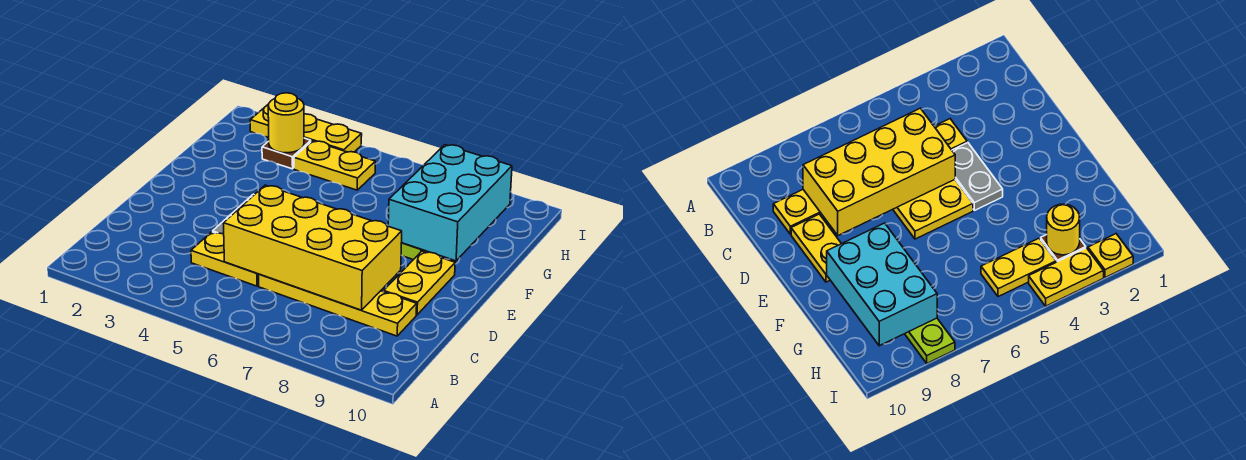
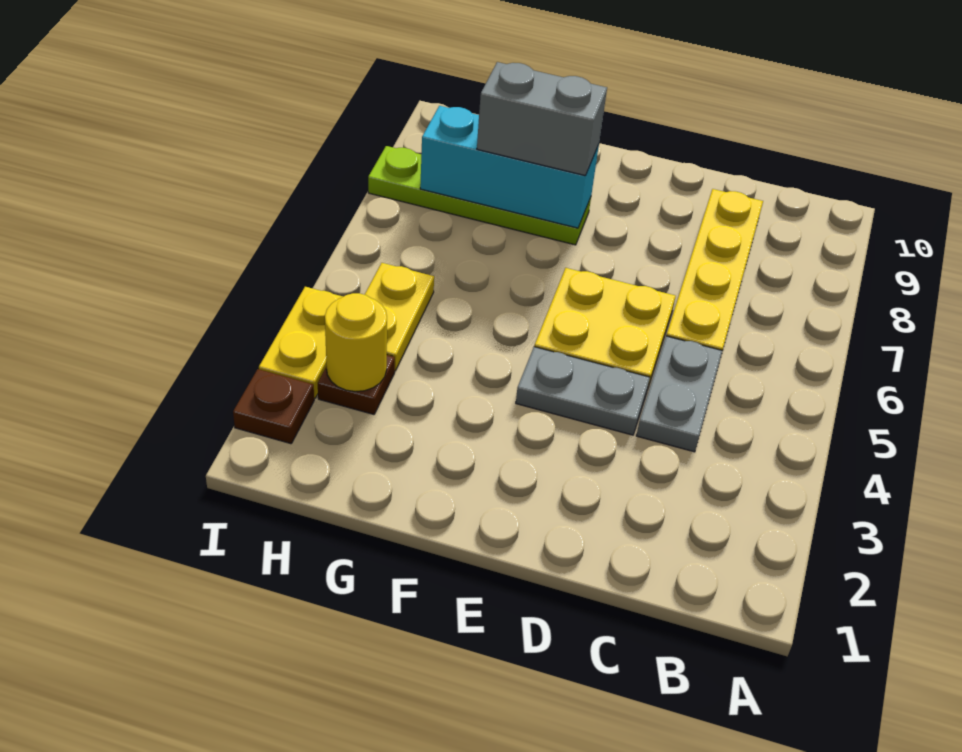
yellow plate C4:C5 level 1 -> grey plate C4:C5 level 1
yellow brick C5:D8 level 2 -> none
yellow plate D9:E9 level 1 -> none
cyan brick F8:H9 level 2 -> cyan brick F8:H8 level 2
none -> grey brick F8:G8 level 3
yellow plate I2 level 1 -> brown plate I2 level 1

